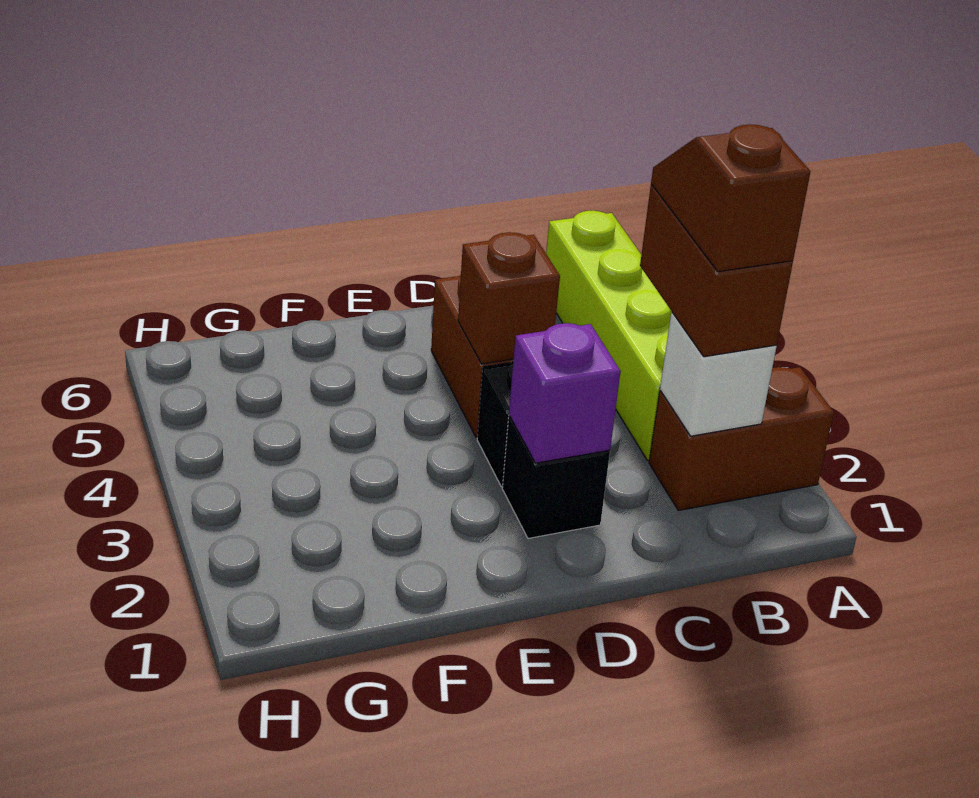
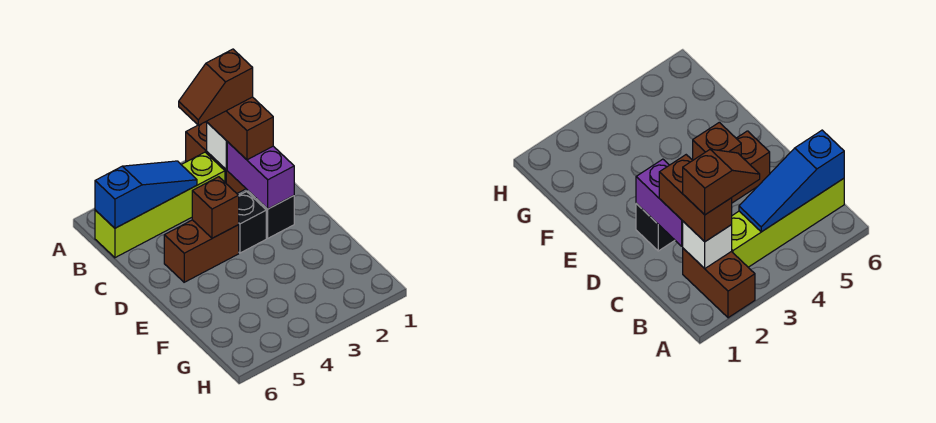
brown brick B2:B3 level 3 -> brown brick B2:C2 level 3
none -> blue slope B4:B6 level 2 top 6
purple brick D2 level 2 -> purple brick C2:D2 level 2

